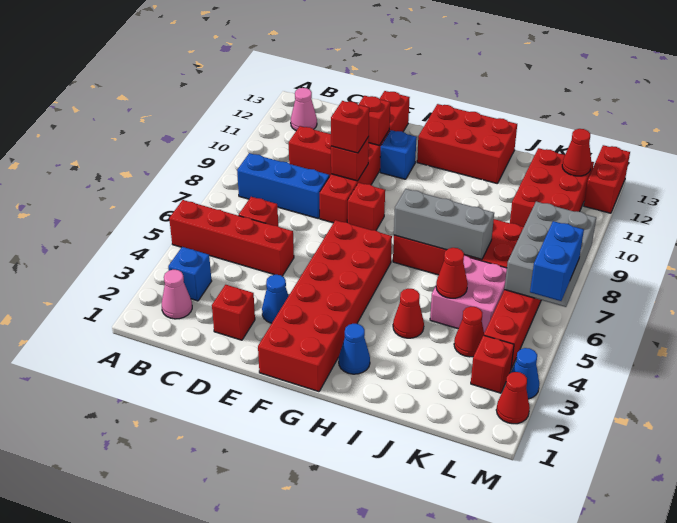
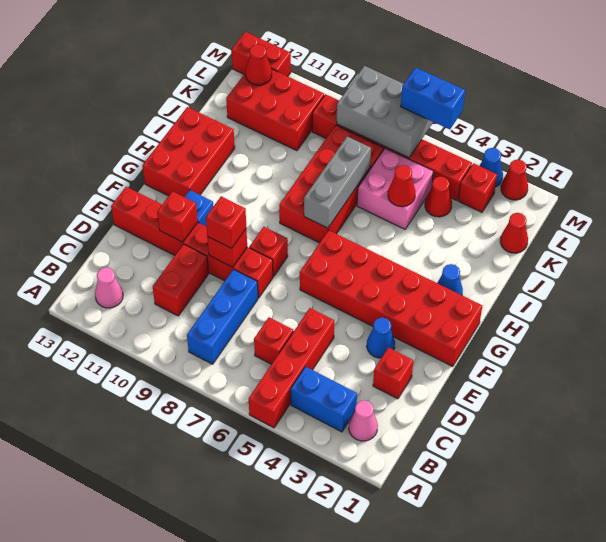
blue brick B3 level 1 -> blue brick B3:B4 level 1
red cone I4 level 1 -> red cone K1 level 1

